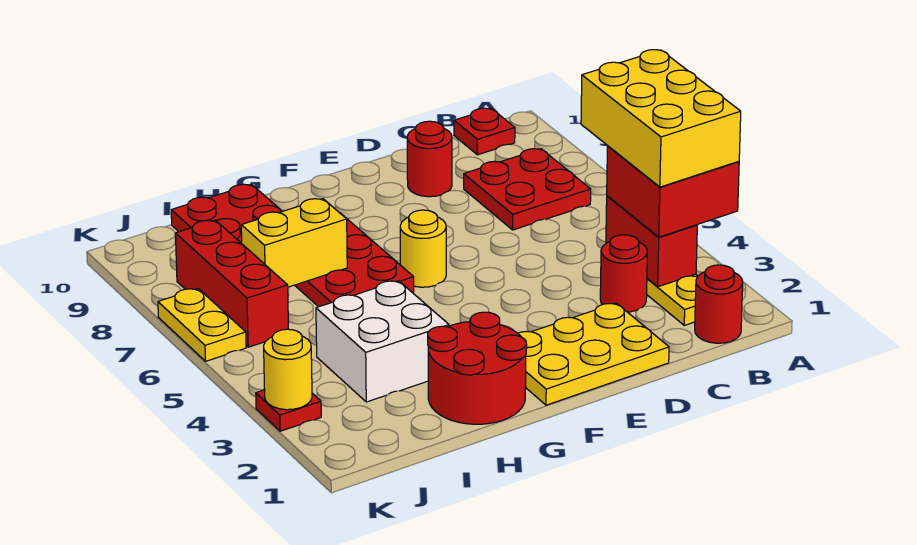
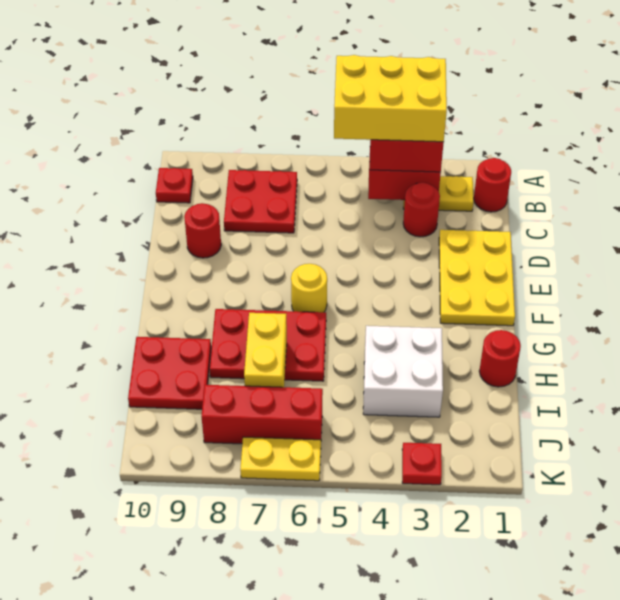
red round brick G1:H2 level 1 -> red round brick H1 level 1
yellow round brick K3 level 2 -> none

